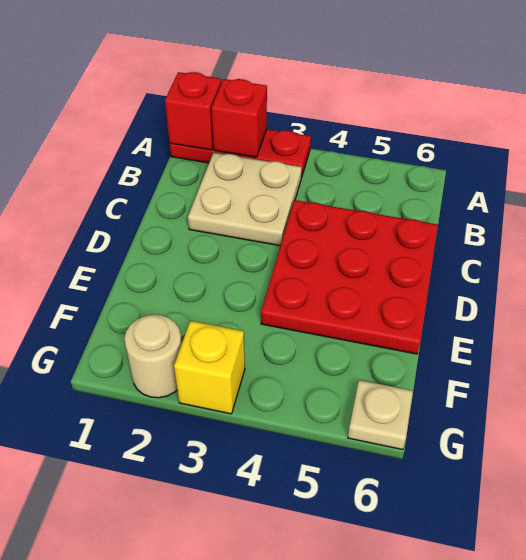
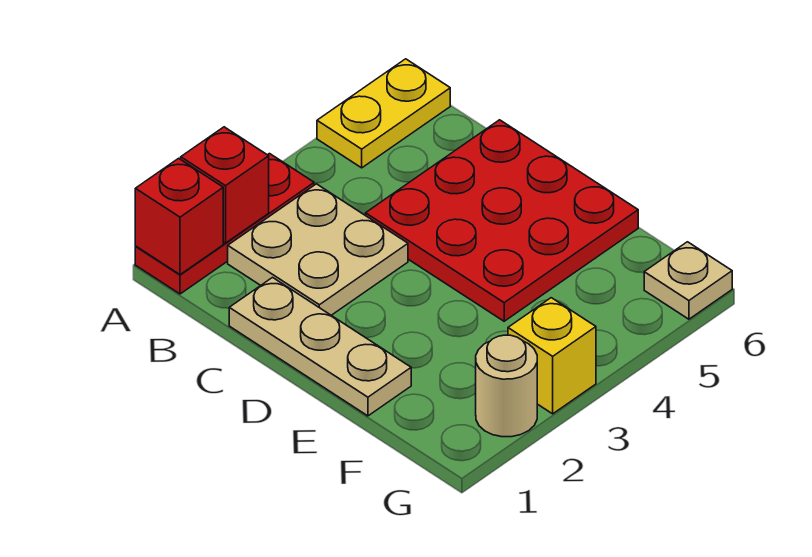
none -> yellow plate A5:A6 level 1
none -> tan plate C1:E1 level 1

